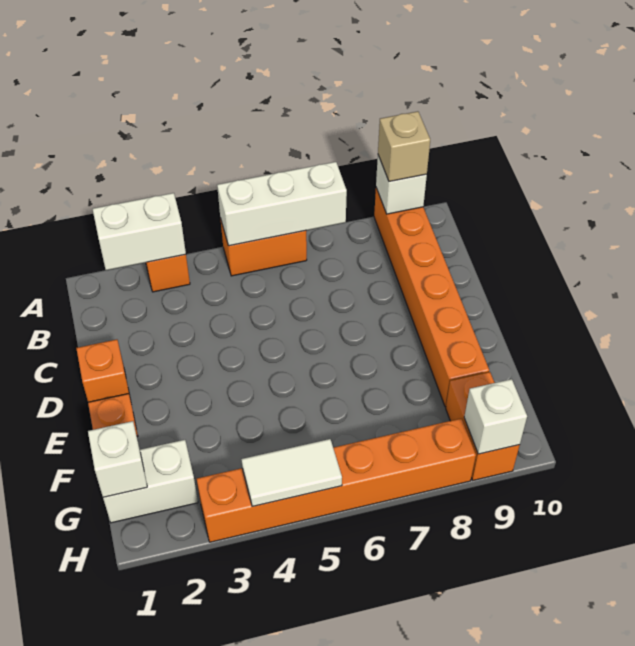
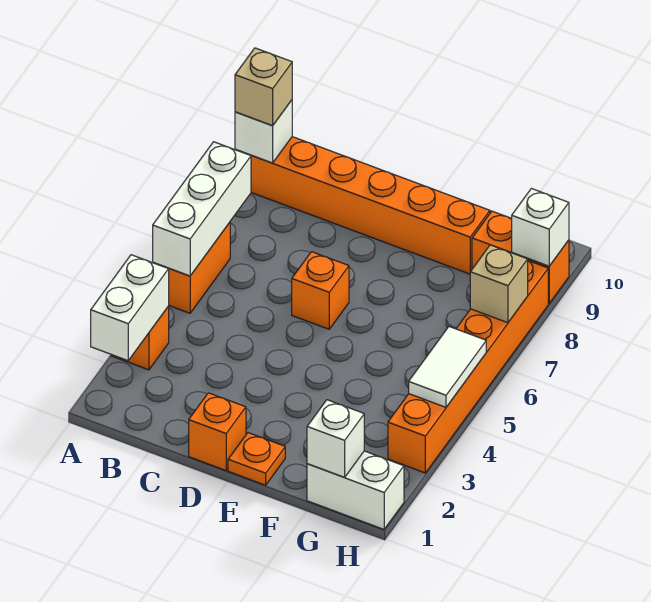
none -> orange brick D6 level 1
white brick G1:G2 level 1 -> white brick G1:H1 level 1
none -> tan brick H7 level 2

